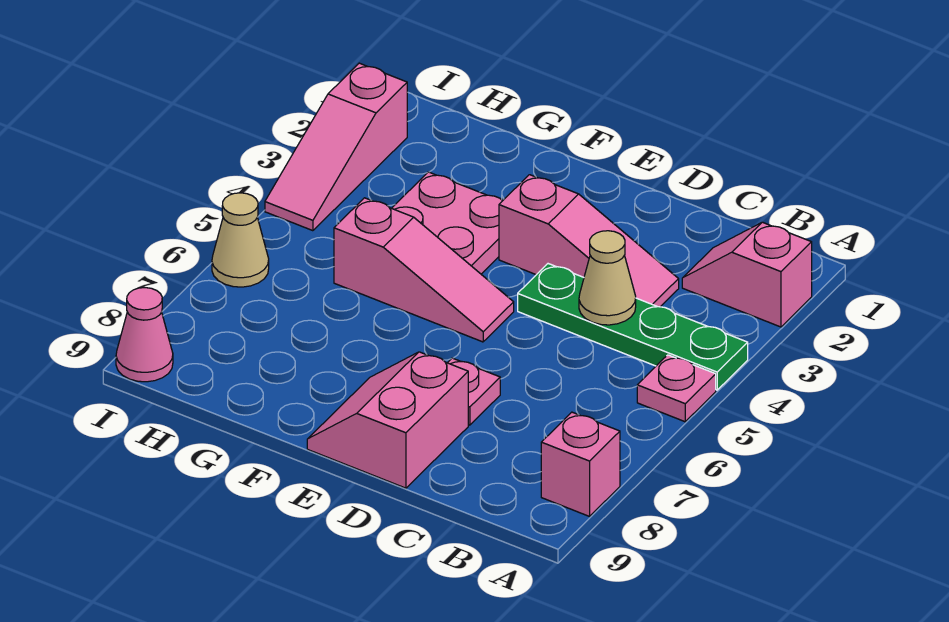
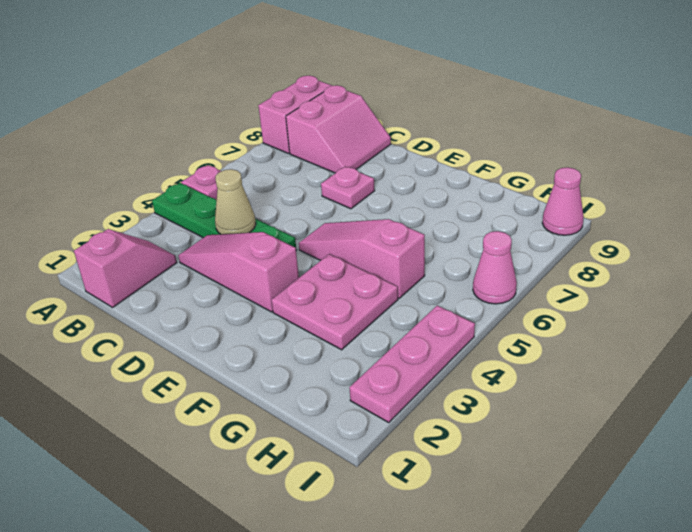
pink slope A2:B2 level 1 top A -> pink slope B1:B2 level 1 top 1
pink brick A8 level 1 -> pink brick A8:A9 level 1
pink slope D8:E9 level 1 top D -> pink slope B8:C9 level 1 top B
pink slope I2:I4 level 1 top 2 -> pink plate I2:I4 level 1
tan cone I6 level 1 -> pink cone I6 level 1

